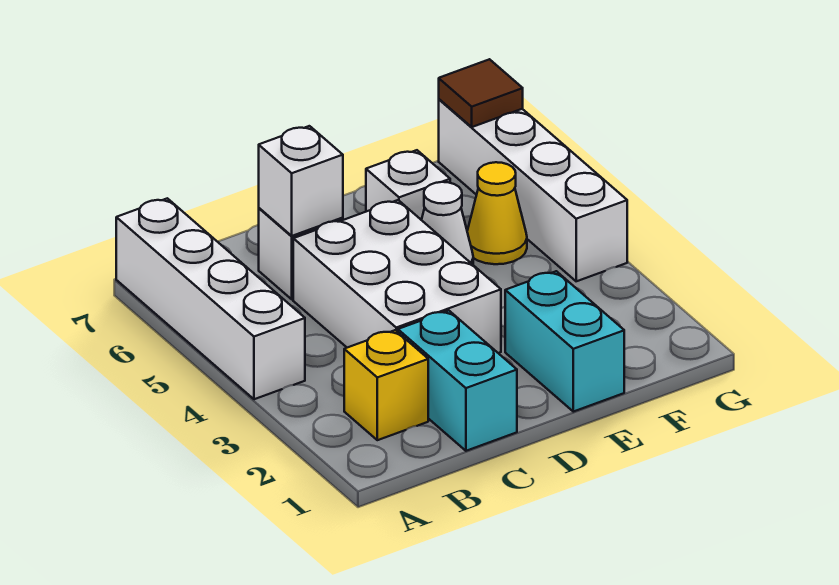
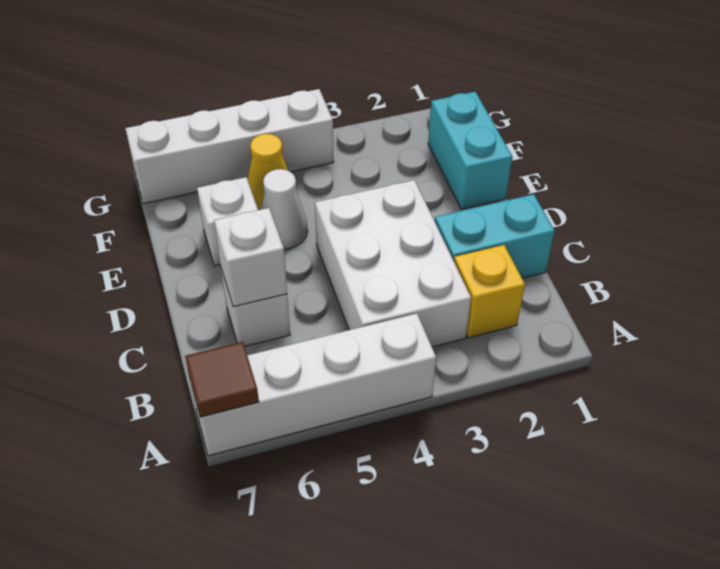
white brick C3:D5 level 1 -> white brick B3:D4 level 1
cyan brick E1:E2 level 1 -> cyan brick E1:F1 level 1
brown tile G7 level 2 -> brown tile A7 level 2

